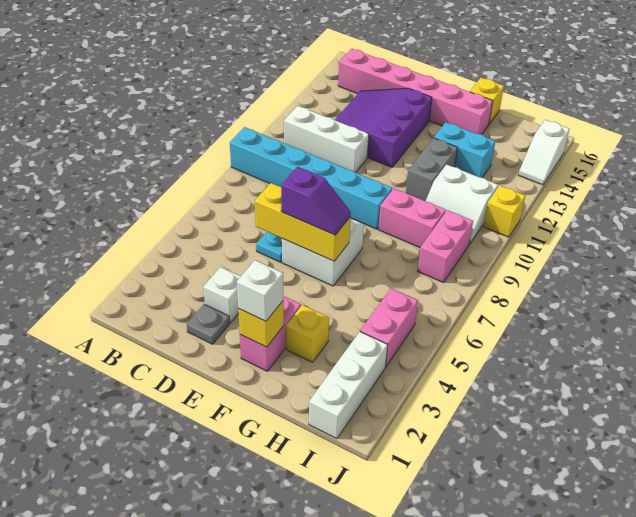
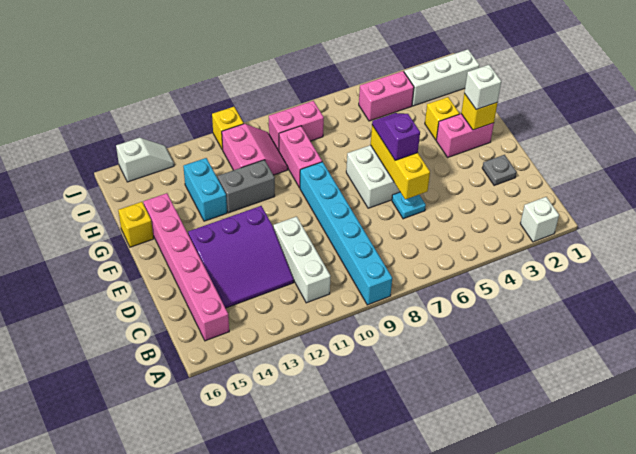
white brick D3 level 1 -> white brick A2 level 1
white slope H10:I11 level 1 top 11 -> pink slope H10:I11 level 1 top 11

